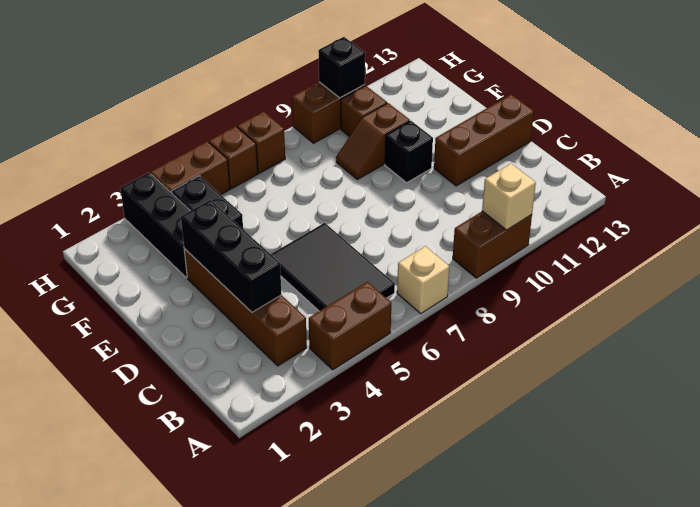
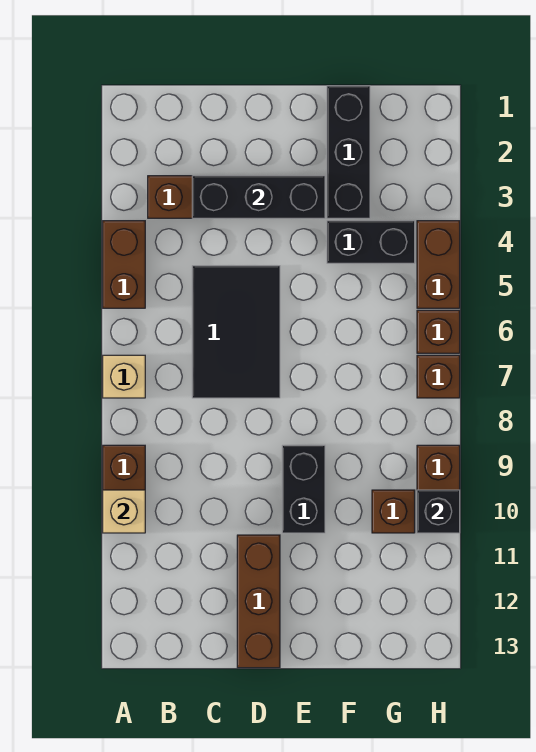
black tile B5:D6 level 1 -> black tile C5:D7 level 1
black brick E10 level 1 -> black brick E9:E10 level 1
black brick F3:H3 level 1 -> black brick F1:F3 level 1
brown slope F9:F10 level 1 top 10 -> none

